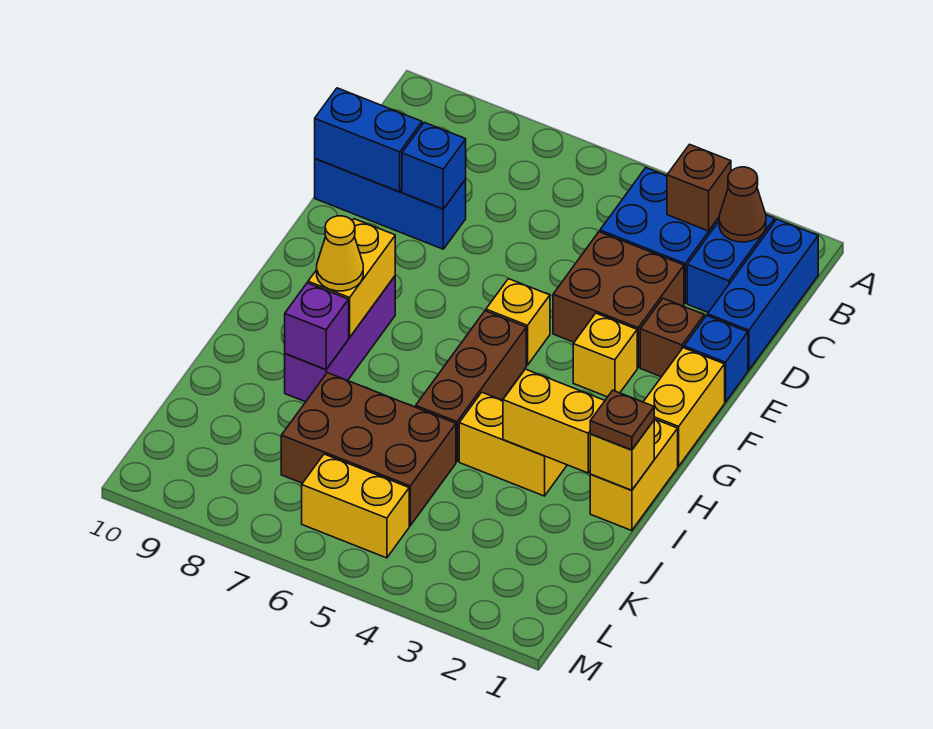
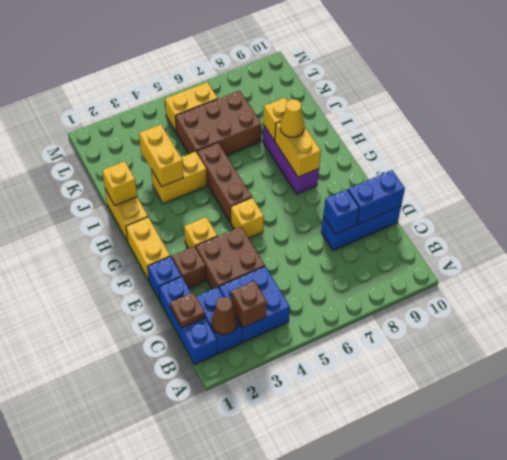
brown plate I1 level 3 -> brown plate C1 level 2
yellow brick I2:I3 level 2 -> yellow brick I3:J3 level 2
purple brick I8 level 2 -> yellow brick I8 level 2

